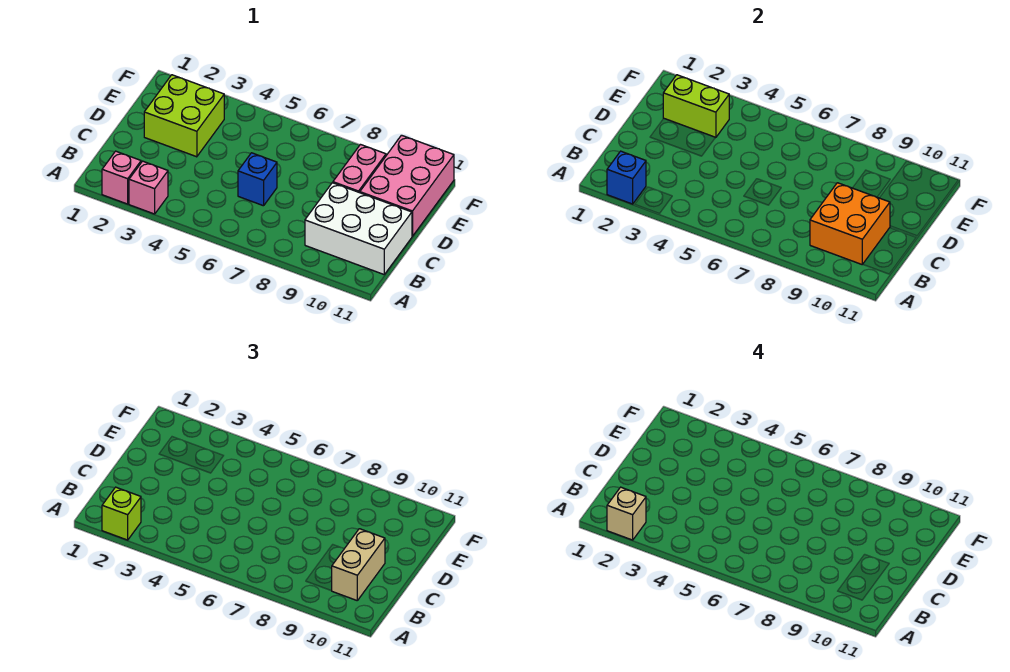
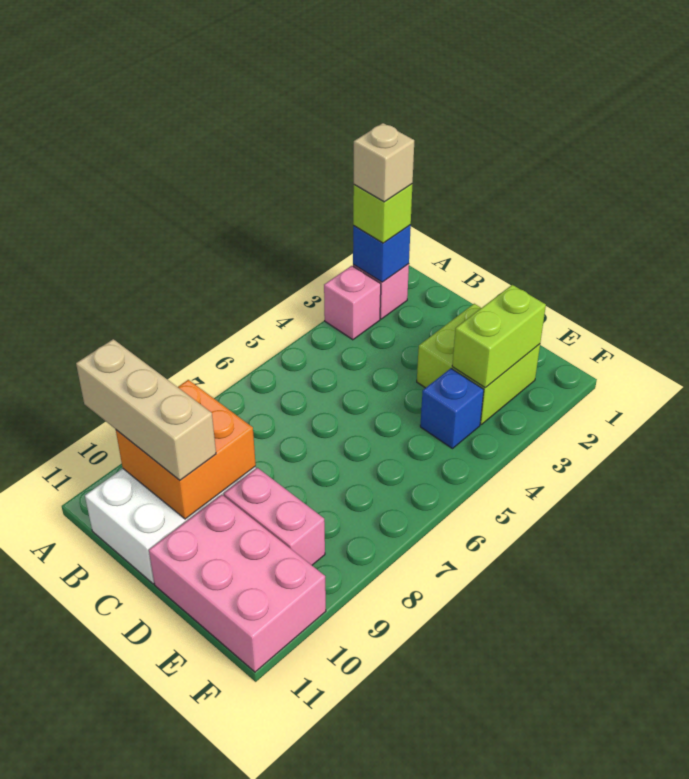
tan brick B10:C10 level 3 -> tan brick A10:C10 level 3
blue brick C6 level 1 -> blue brick E4 level 1

